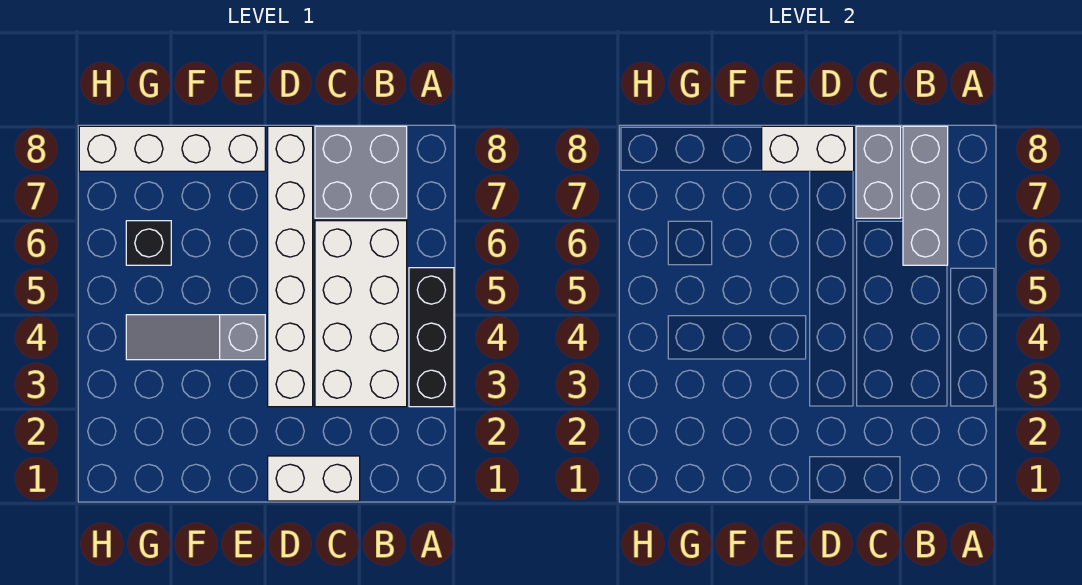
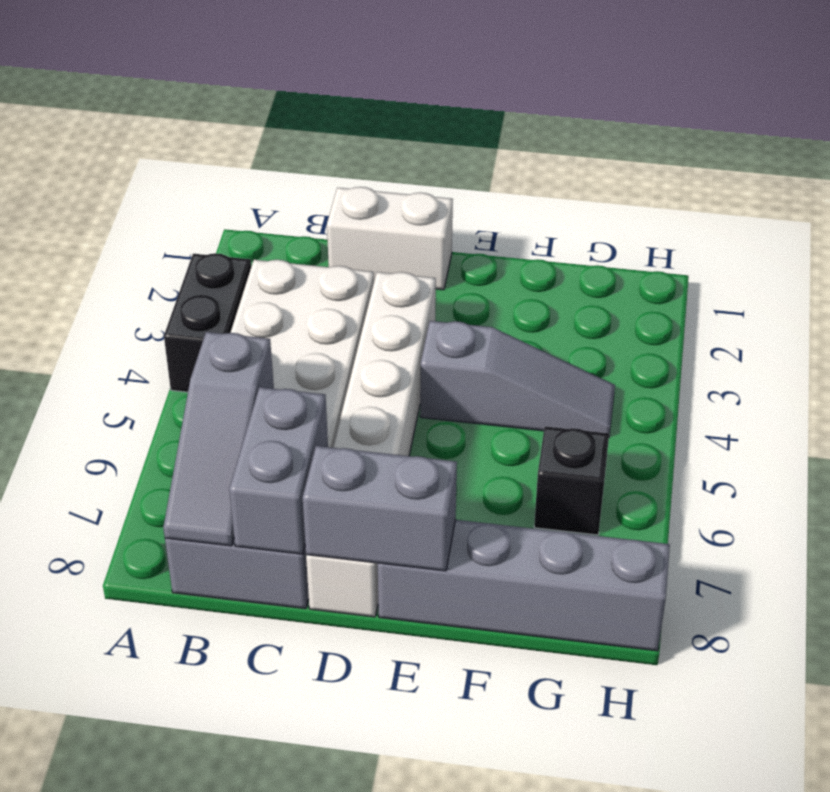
black brick A3:A5 level 1 -> black brick A3:A4 level 1
grey brick B6:B8 level 2 -> grey slope B6:B8 level 2 top 6
white brick D8:E8 level 2 -> grey brick D8:E8 level 2
white brick E8:H8 level 1 -> grey brick E8:H8 level 1

